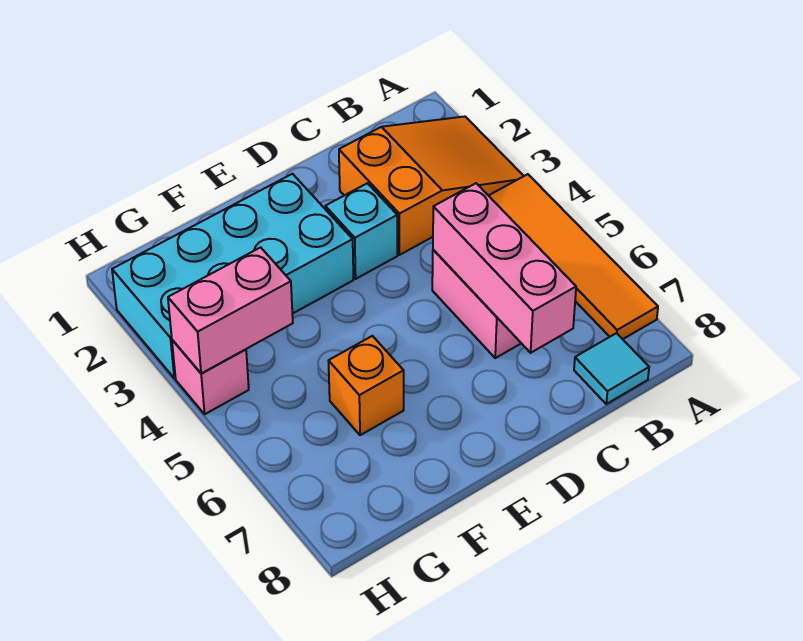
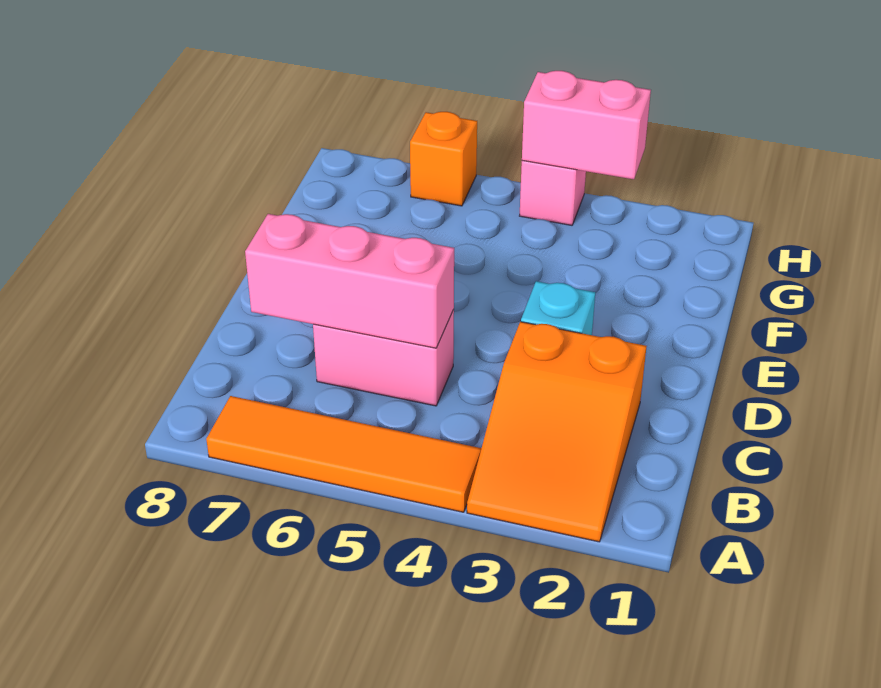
cyan tile B8 level 1 -> none
cyan brick E2:H3 level 1 -> none
orange brick F6 level 1 -> orange brick H6 level 1
pink brick G4:H4 level 2 -> pink brick H3:H4 level 2

